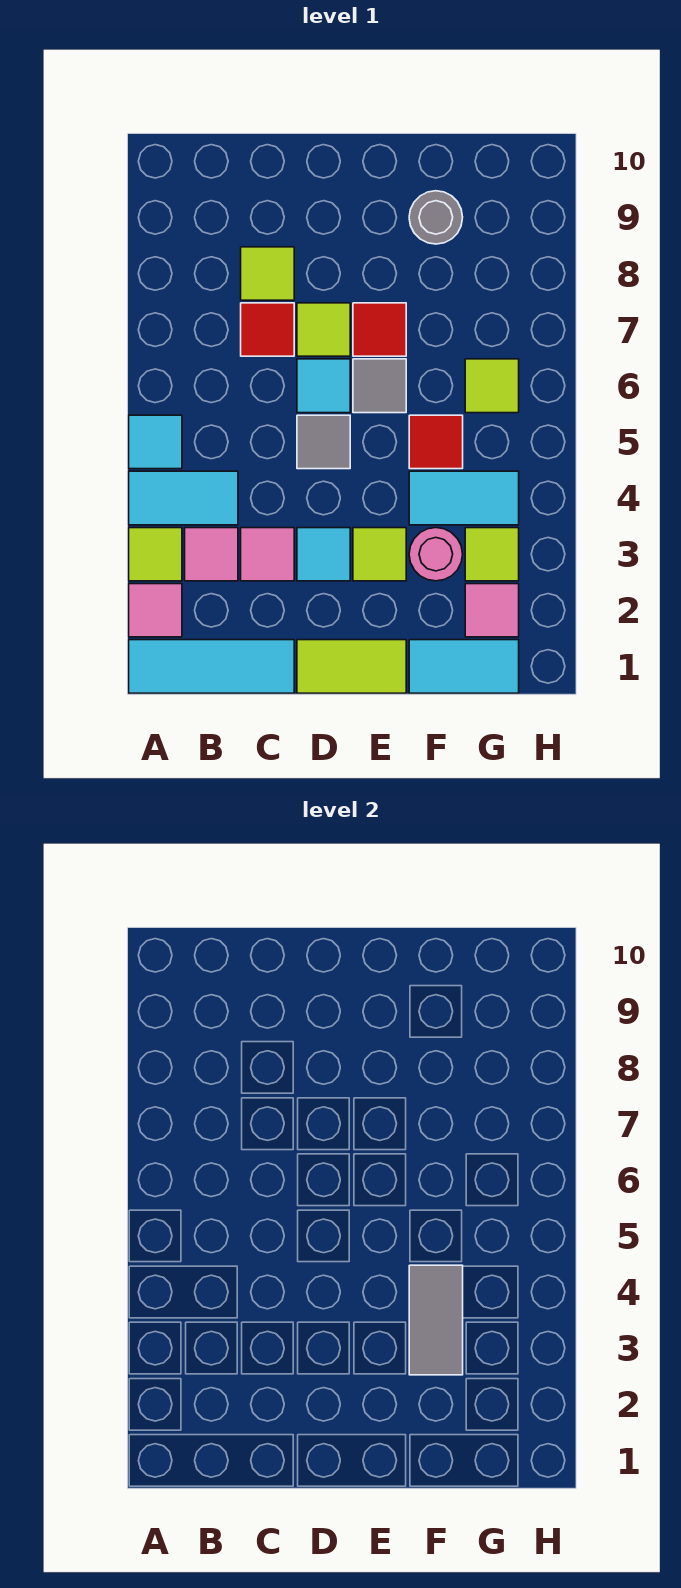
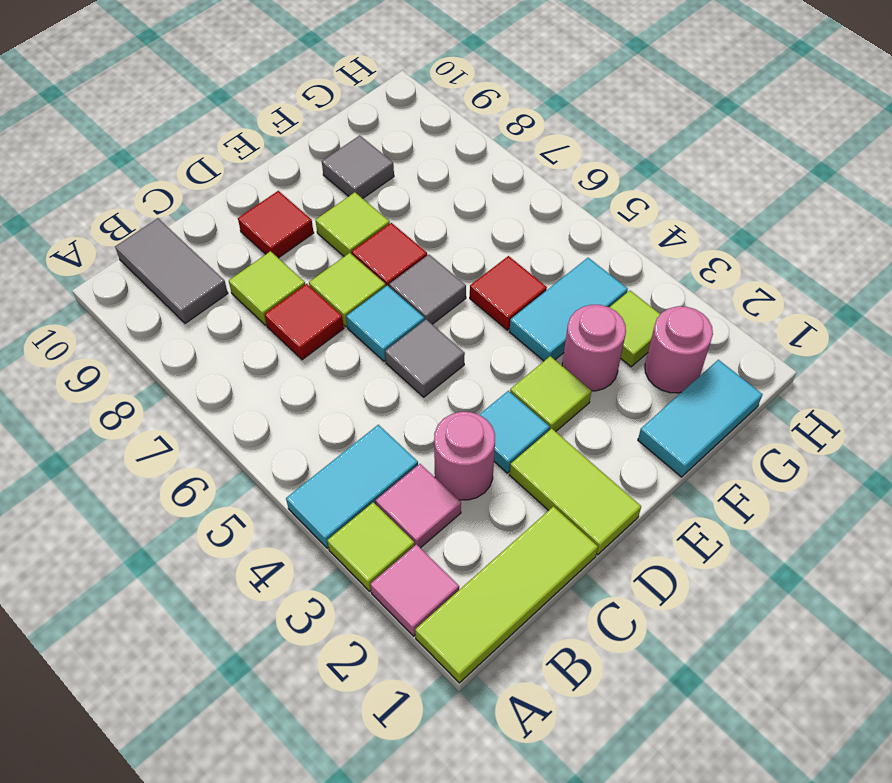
cyan tile A1:C1 level 1 -> lime tile A1:C1 level 1
cyan tile A5 level 1 -> none
pink tile C3 level 1 -> pink round brick C3 level 1
lime tile D1:E1 level 1 -> lime tile D1:D2 level 1
none -> red tile D9 level 1
grey tile F3:F4 level 2 -> grey tile B9:B10 level 1
grey round brick F9 level 1 -> grey tile F9 level 1
pink tile G2 level 1 -> pink round brick G2 level 1
lime tile G6 level 1 -> lime tile E8 level 1

